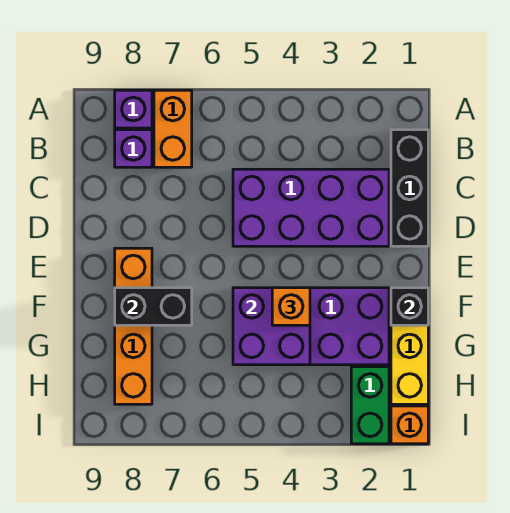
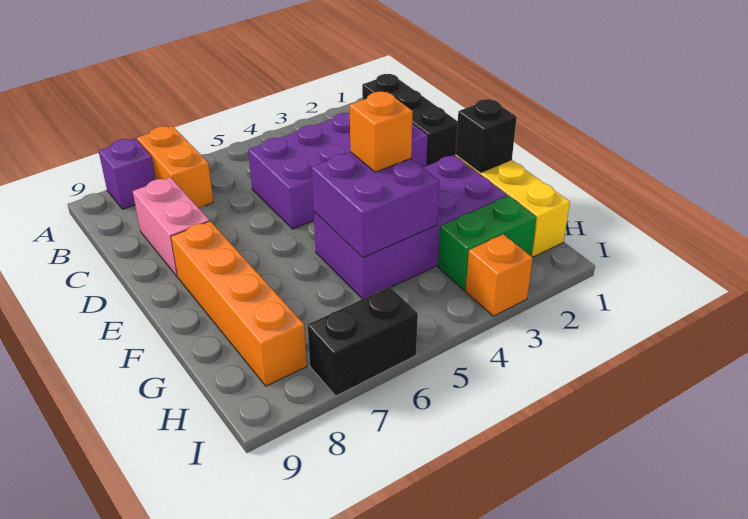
purple brick B8 level 1 -> none
none -> pink brick C8:D8 level 1
black brick F7:F8 level 2 -> black brick I6:I7 level 1
green brick H2:I2 level 1 -> green brick H2:H3 level 1
orange brick I1 level 1 -> orange brick I3 level 1

